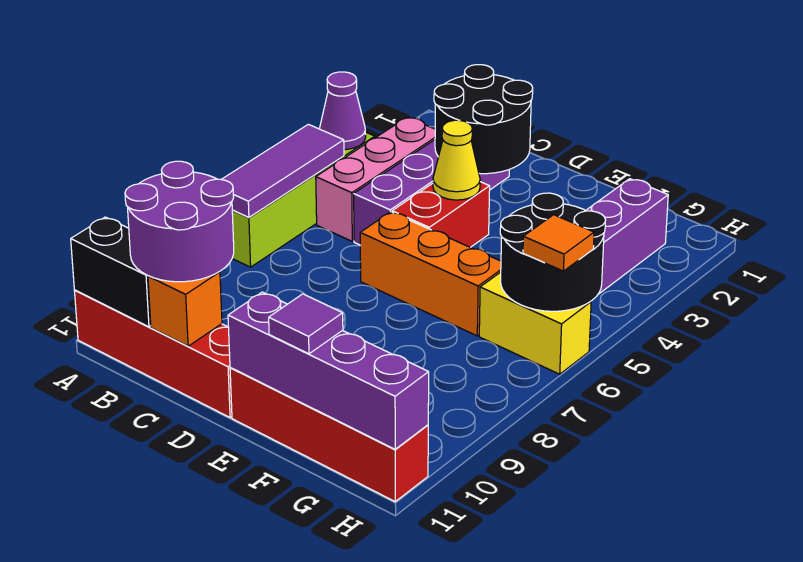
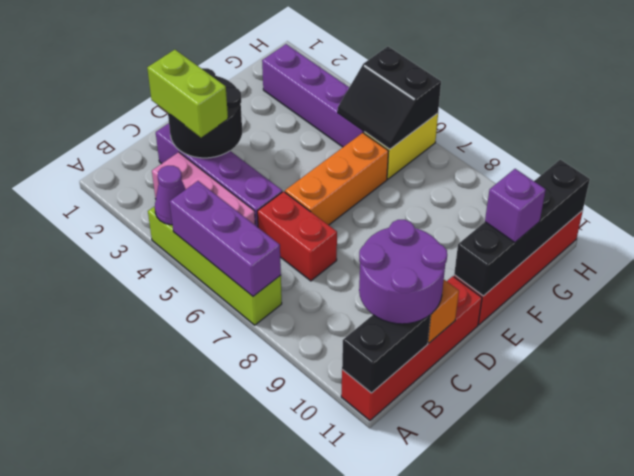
purple tile A5:A7 level 2 -> purple brick A5:A7 level 2
none -> lime brick C2:C3 level 3
red brick D4:D5 level 1 -> red brick C6:C7 level 1
yellow cone D4 level 2 -> none
purple brick E11:H11 level 2 -> black brick E11:H11 level 2
purple tile F11 level 3 -> purple brick F11 level 3
black round brick G5:H6 level 2 -> black slope G5:H6 level 2 top H
orange tile H6 level 3 -> none

